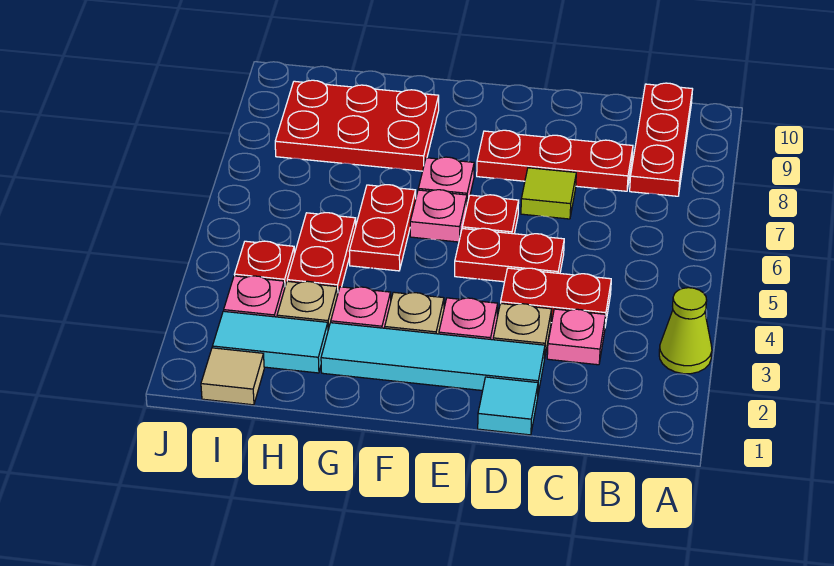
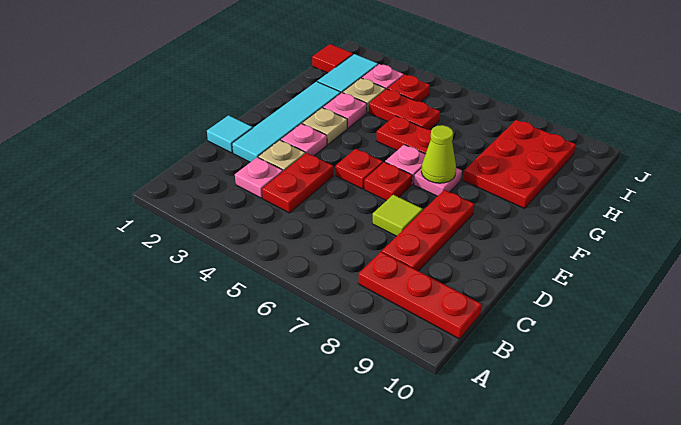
lime cone A3 level 1 -> lime cone F7 level 2
red plate D5:E5 level 1 -> red plate E5 level 1
tan tile I1 level 1 -> red tile I1 level 1

